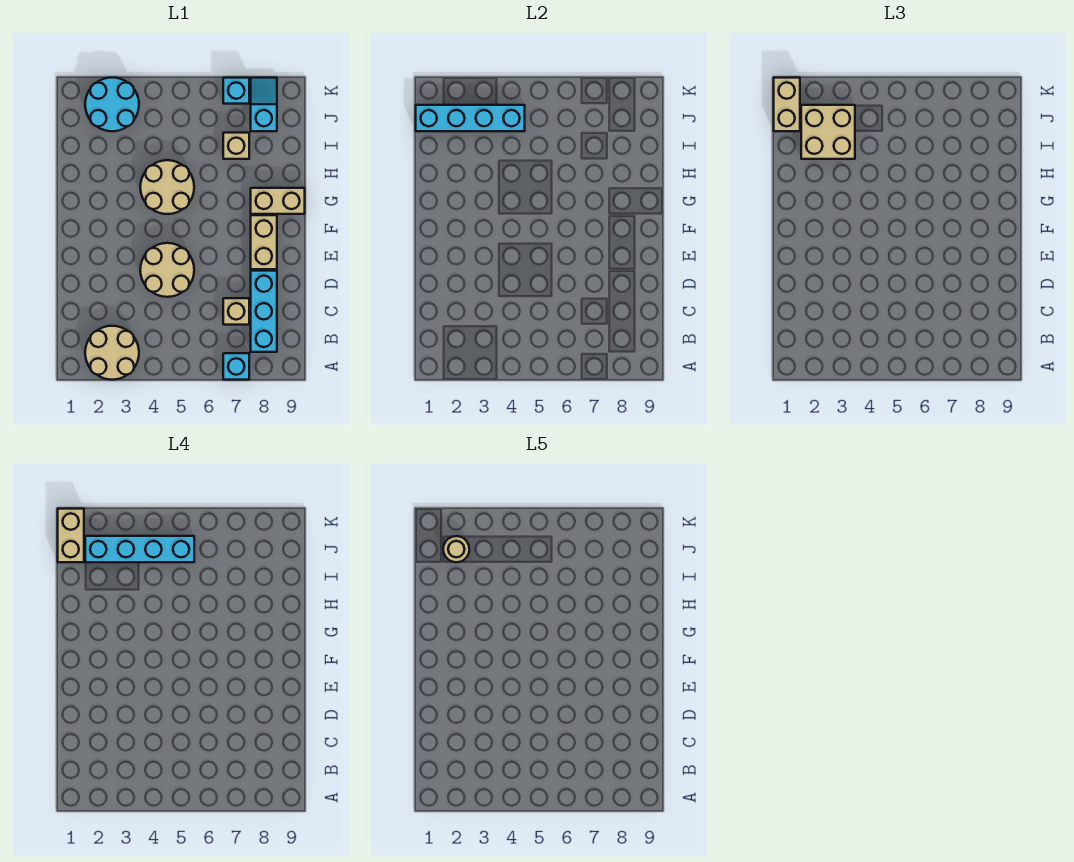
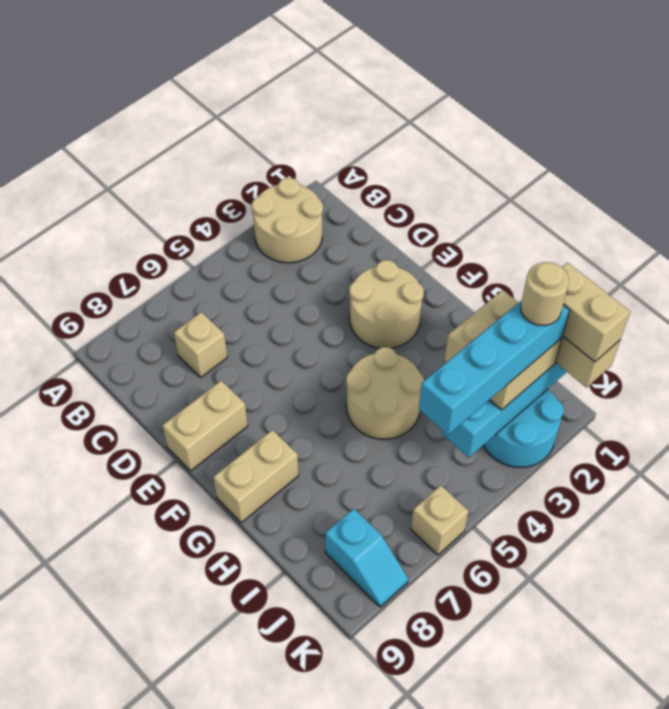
cyan brick A7 level 1 -> none
cyan brick B8:D8 level 1 -> none
tan round brick D4:E5 level 1 -> tan round brick E2:F3 level 1
tan brick E8:F8 level 1 -> tan brick E8:E9 level 1
tan brick I7 level 1 -> tan brick K6 level 1
cyan brick K7 level 1 -> none

